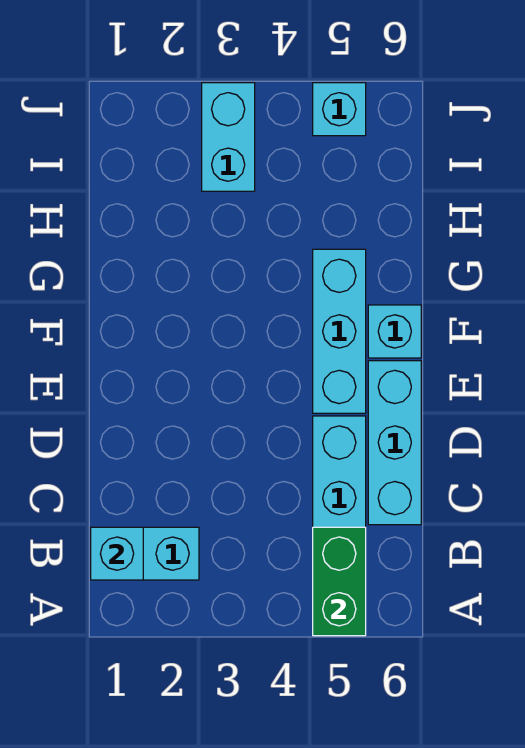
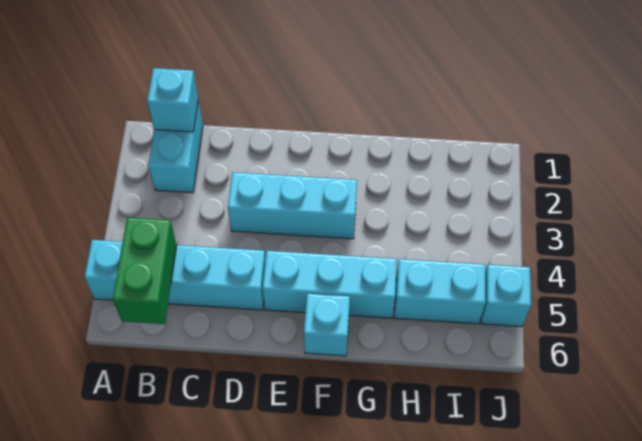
green brick A5:B5 level 2 -> green brick B5:B6 level 2
cyan brick C6:E6 level 1 -> cyan brick D3:F3 level 1
cyan brick I3:J3 level 1 -> cyan brick H5:I5 level 1

